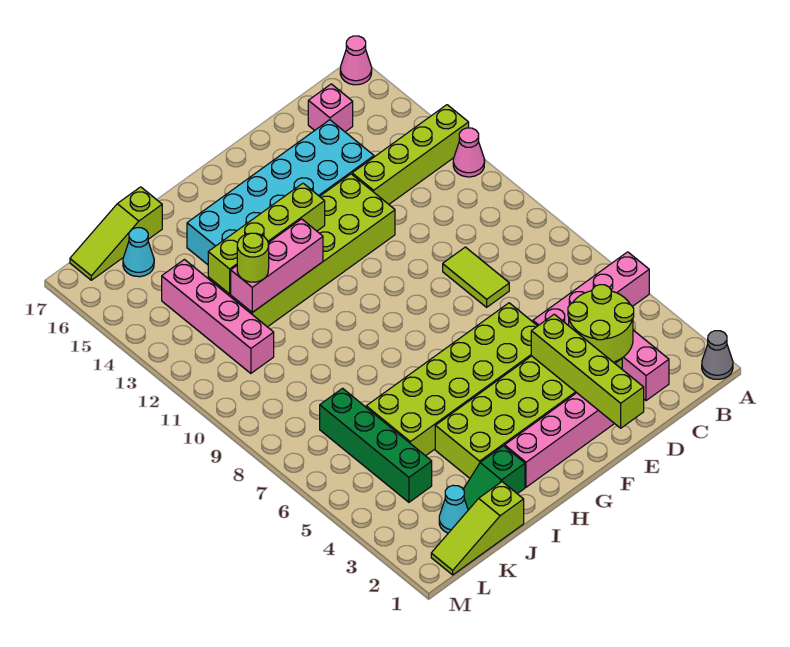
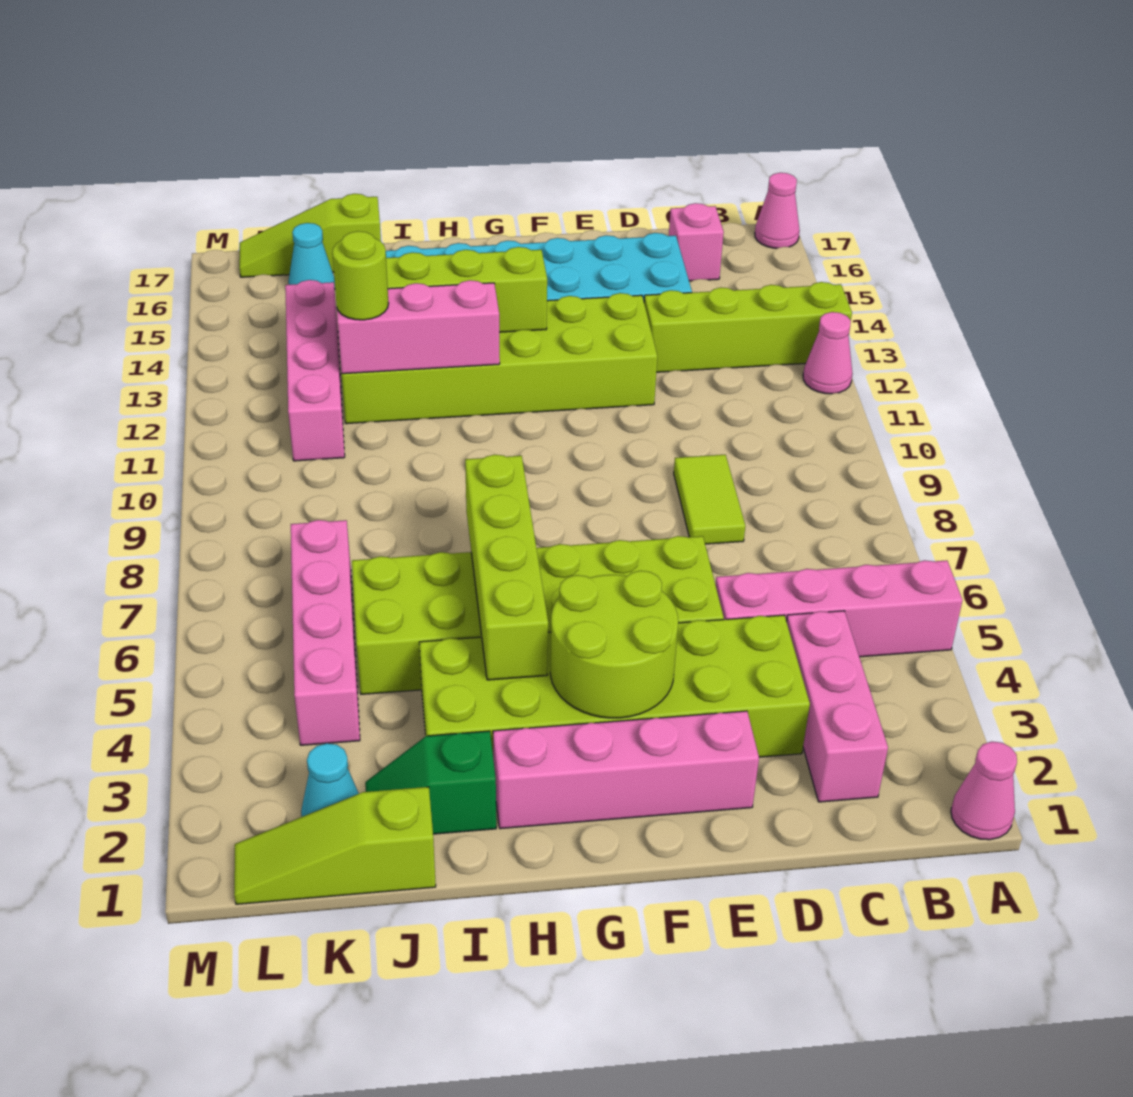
grey cone A1 level 1 -> pink cone A1 level 1
lime round brick C3:D4 level 2 -> lime round brick F3:G4 level 2
lime brick E1:E4 level 2 -> lime brick H4:H7 level 2
green brick K4:K7 level 1 -> pink brick K4:K7 level 1

